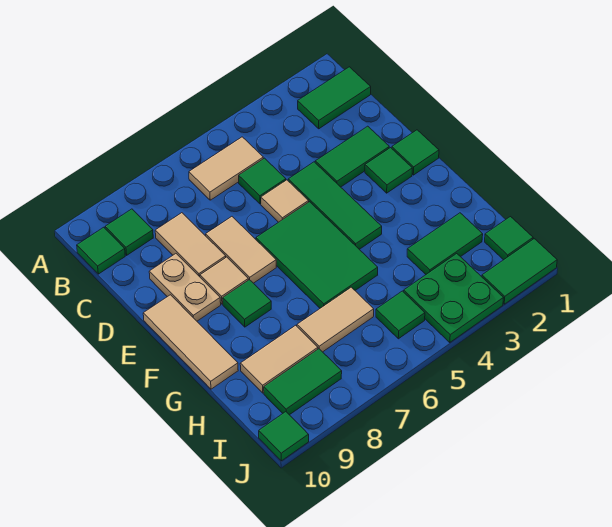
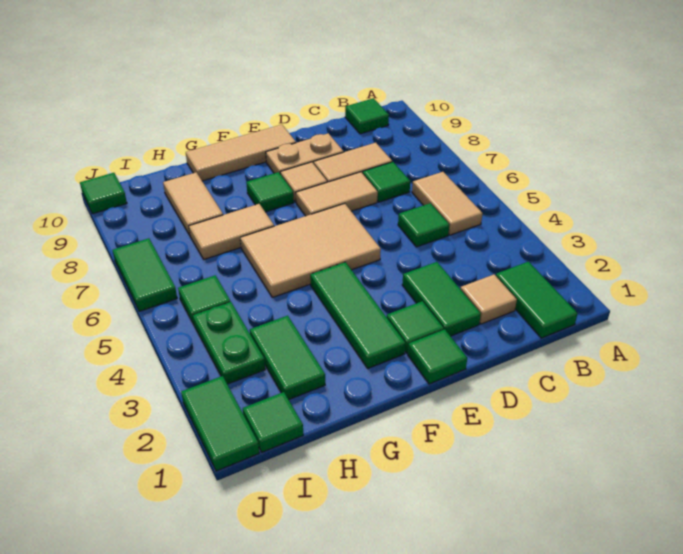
green tile B9 level 1 -> green tile C7 level 1
green tile D4:F4 level 1 -> green tile F2:F4 level 1
tan tile D5 level 1 -> tan tile C2 level 1
green tile E5:G6 level 1 -> tan tile E5:G6 level 1
tan tile H6:H7 level 1 -> tan tile G7:H7 level 1
green plate I3:J4 level 1 -> green plate I3:I4 level 1
green tile I8:I9 level 1 -> green tile J6:J7 level 1

